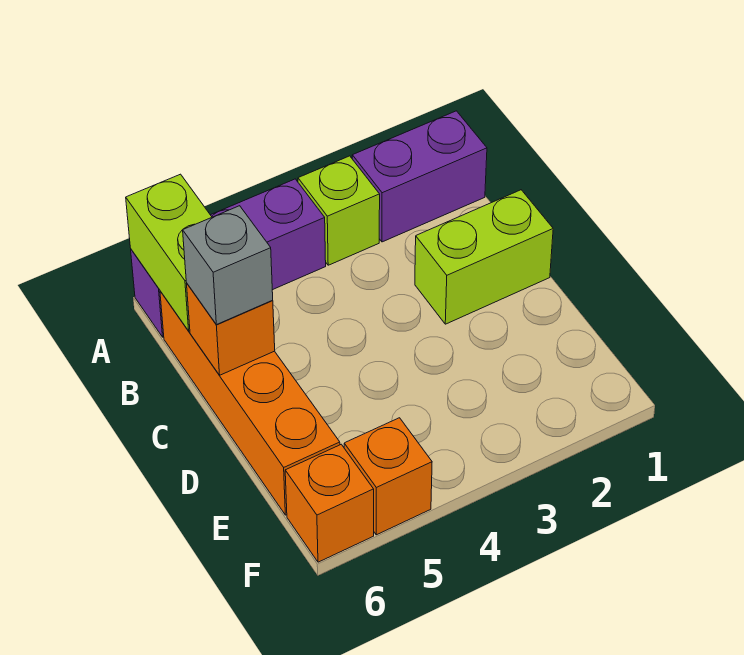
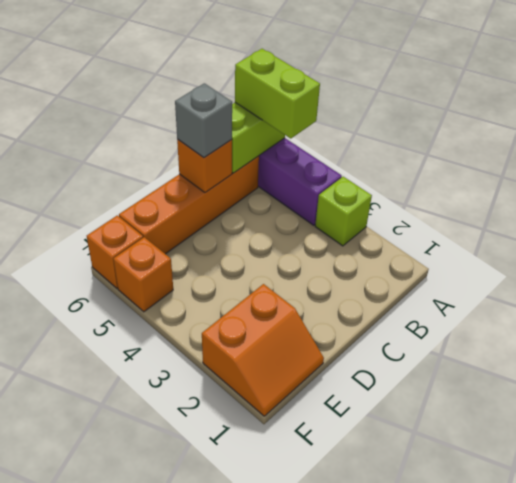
purple brick A1:A2 level 1 -> none
lime brick C1:C2 level 1 -> lime brick A5:A6 level 3
none -> orange slope E1:F2 level 1 top 2

